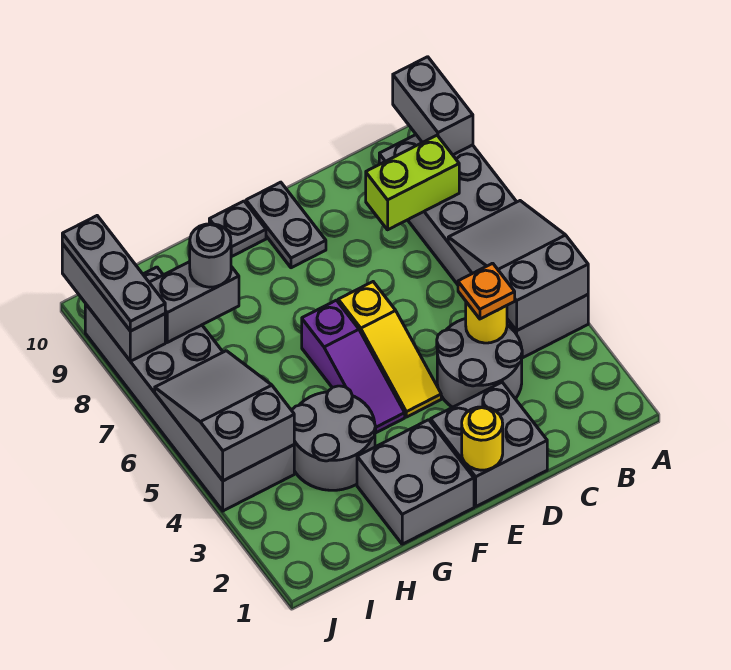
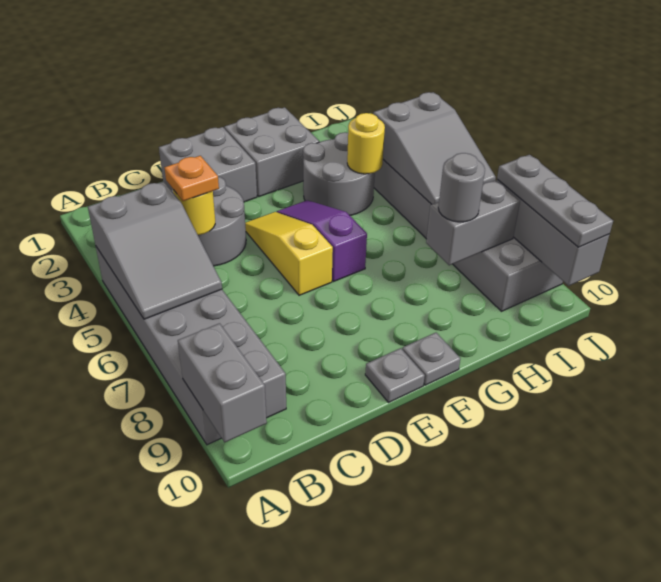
lime brick B8:C8 level 2 -> none
yellow round brick E1 level 2 -> yellow round brick H4 level 2
grey plate E9:E10 level 1 -> grey plate E10 level 1

